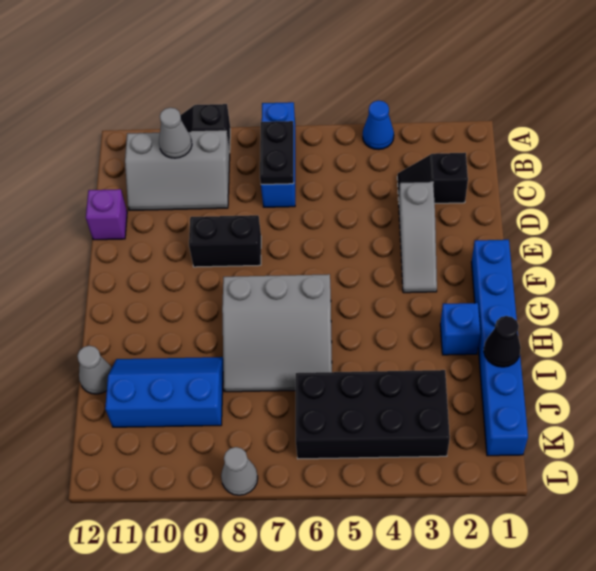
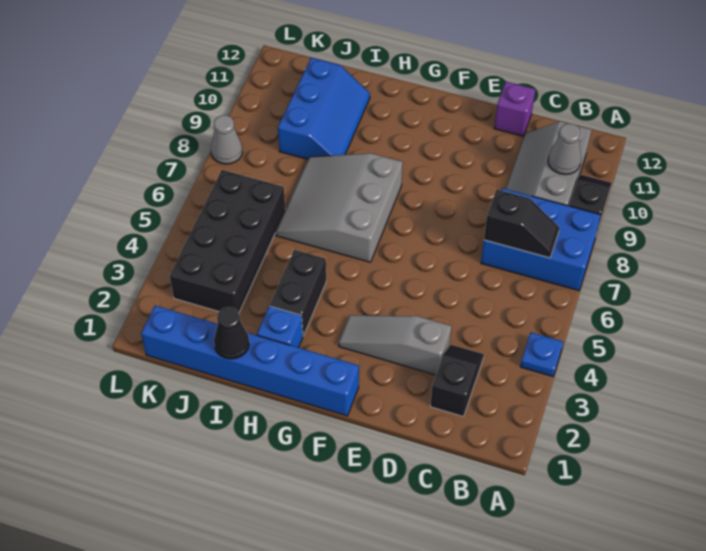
blue cone A4 level 1 -> blue plate A4 level 1
blue brick A7:C7 level 1 -> blue brick A7:C8 level 1
black plate B7:C7 level 2 -> black slope B7:C7 level 2 top C
black brick E8:E9 level 1 -> black brick H3:H4 level 1
grey cone I12 level 1 -> none

